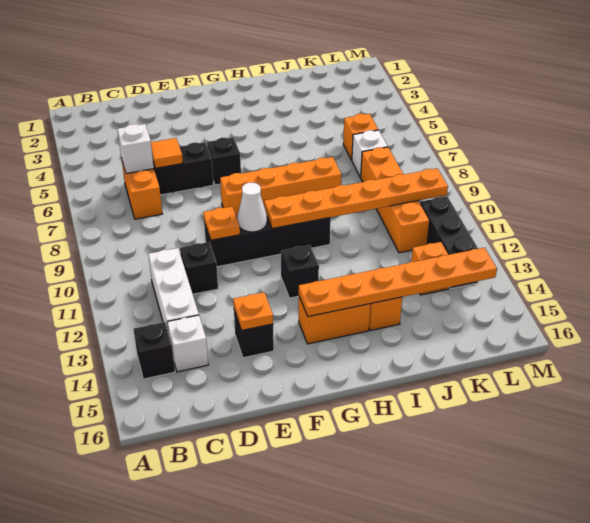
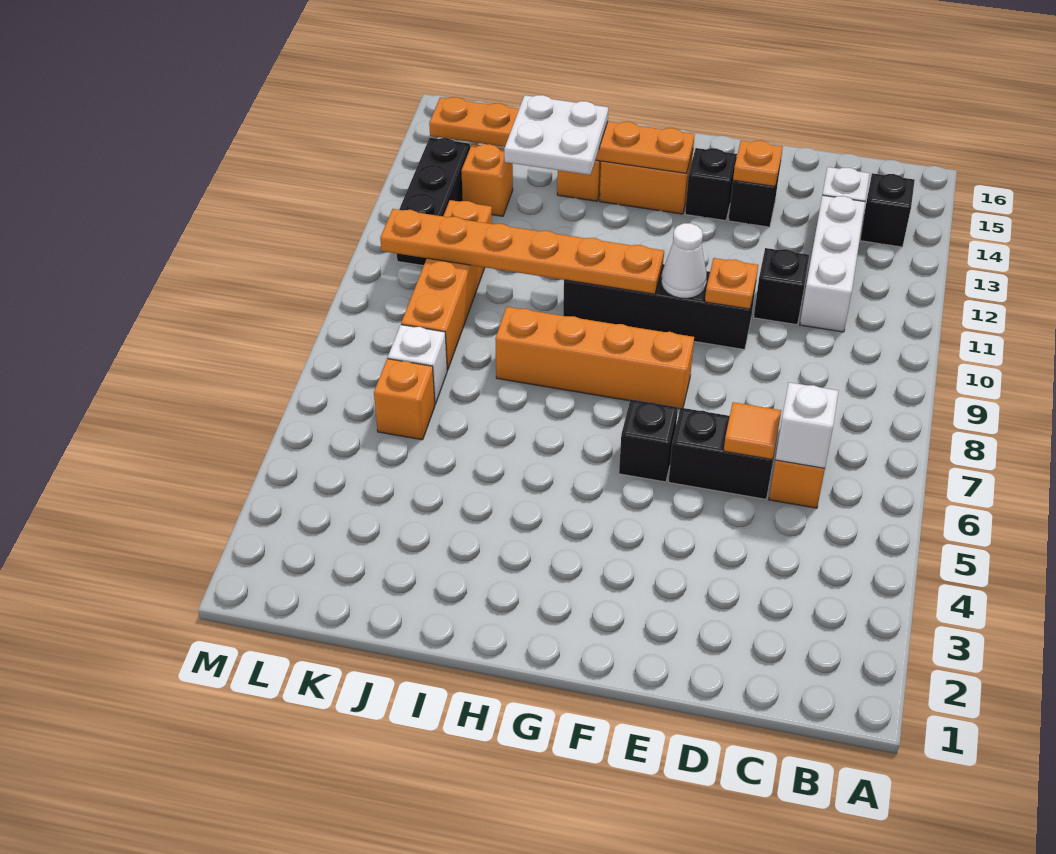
black brick G12 level 1 -> black brick F14 level 1
none -> white plate I13:J14 level 3

